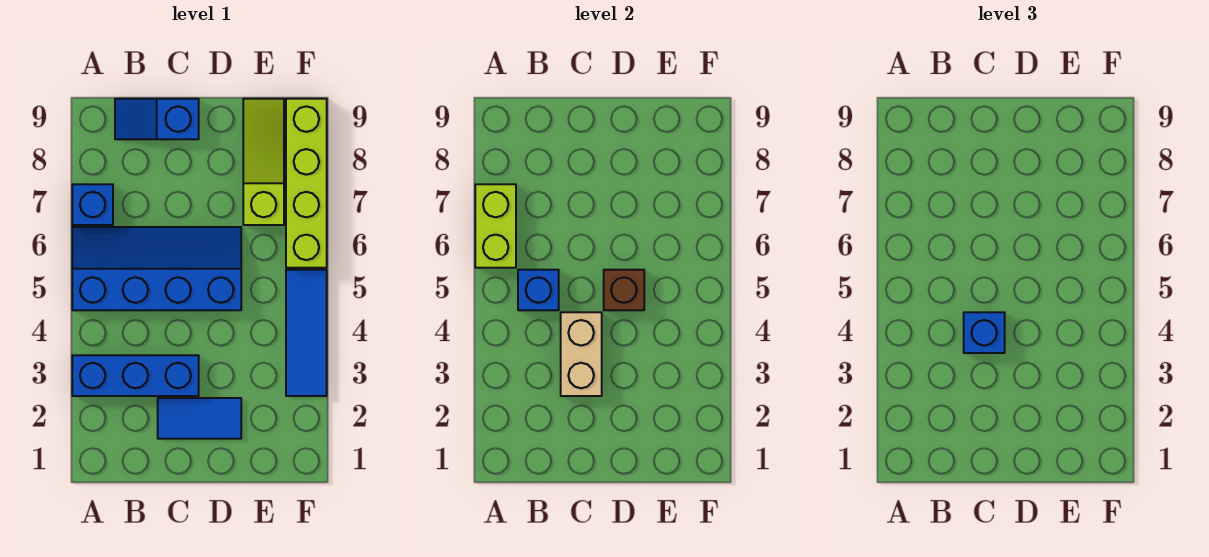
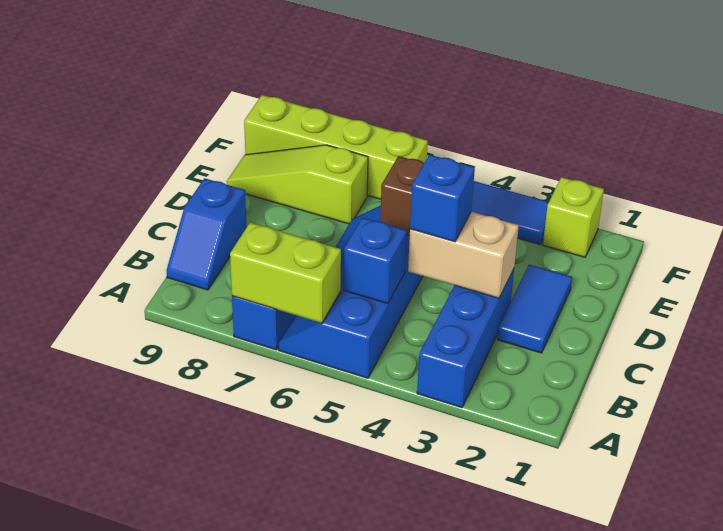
none -> lime brick F2 level 1

